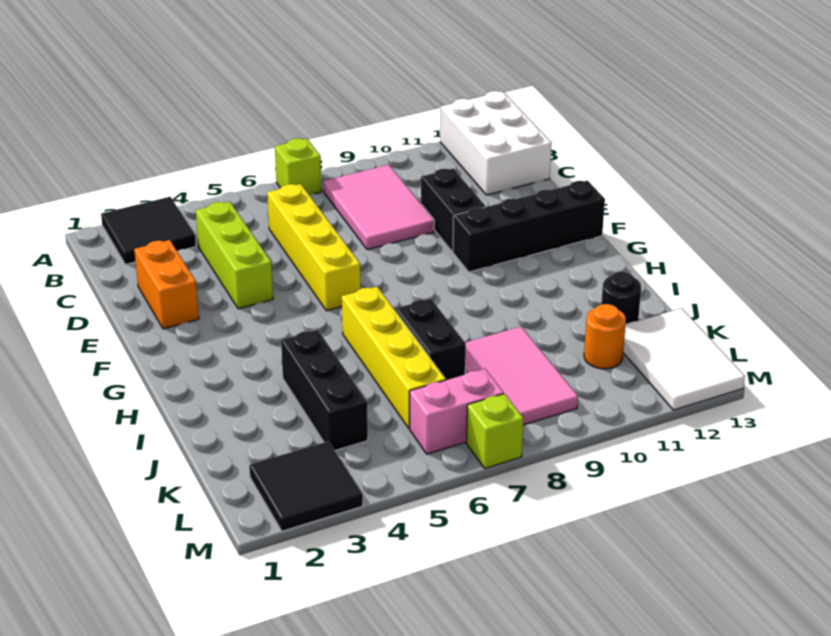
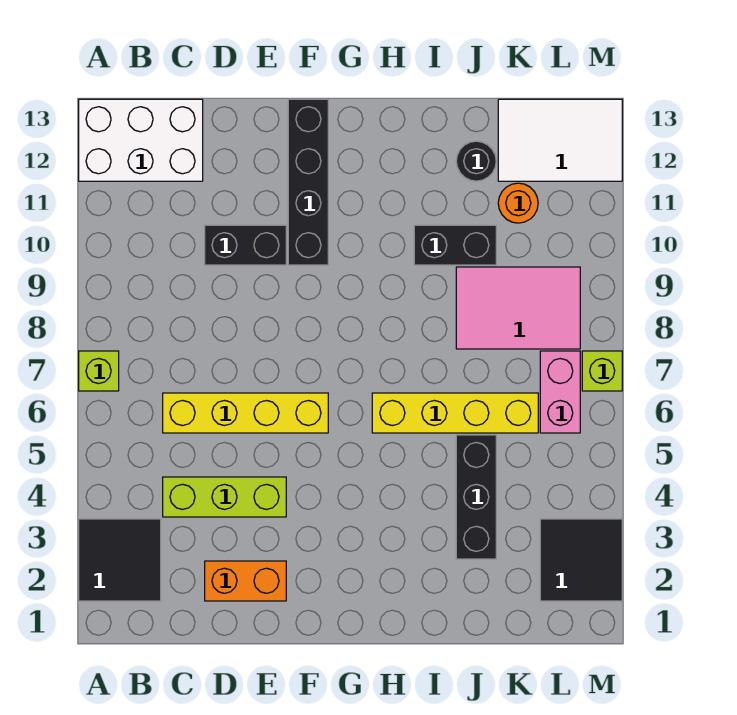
pink tile B8:D9 level 1 -> none
black brick I4:K4 level 1 -> black brick J3:J5 level 1
black brick I7:J7 level 1 -> black brick I10:J10 level 1

